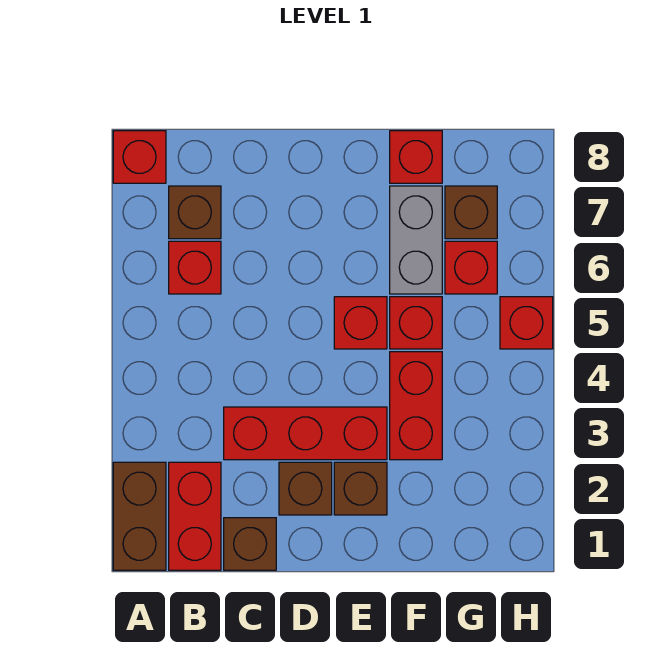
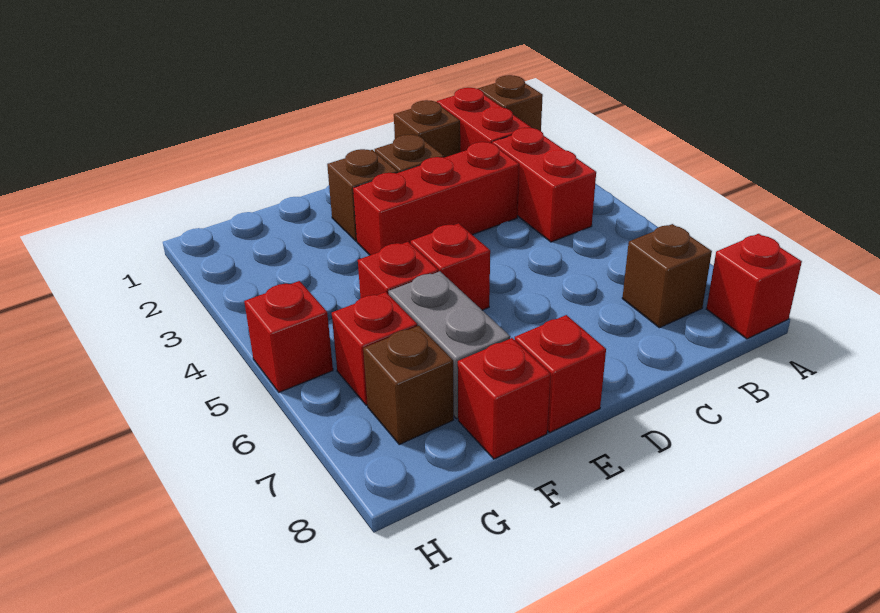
brown brick A1:A2 level 1 -> brown brick A1 level 1
red brick B6 level 1 -> red brick E8 level 1
red brick F3:F4 level 1 -> red brick B3:B4 level 1

